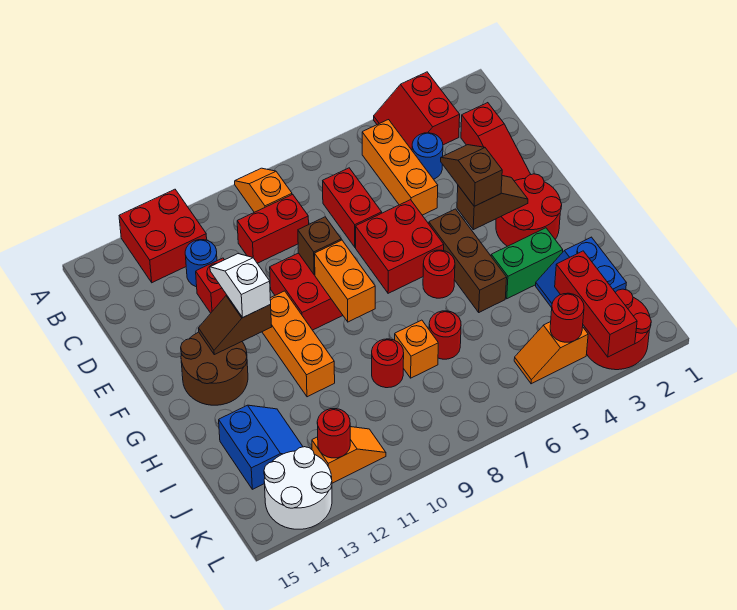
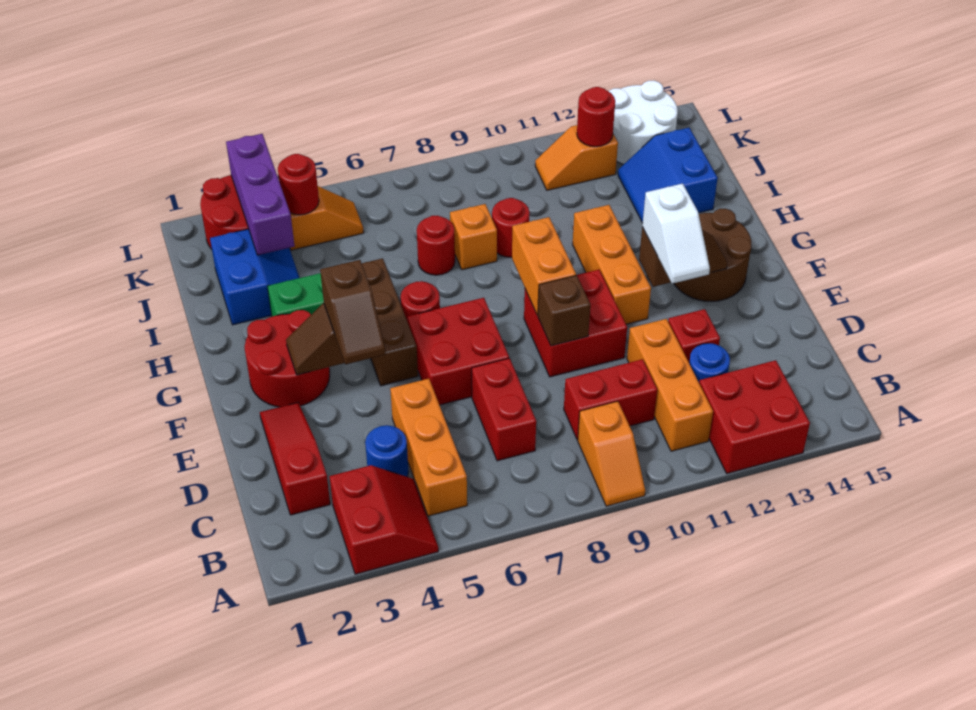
none -> orange brick B11:D11 level 1
red brick J3:L3 level 2 -> purple brick J3:L3 level 2

